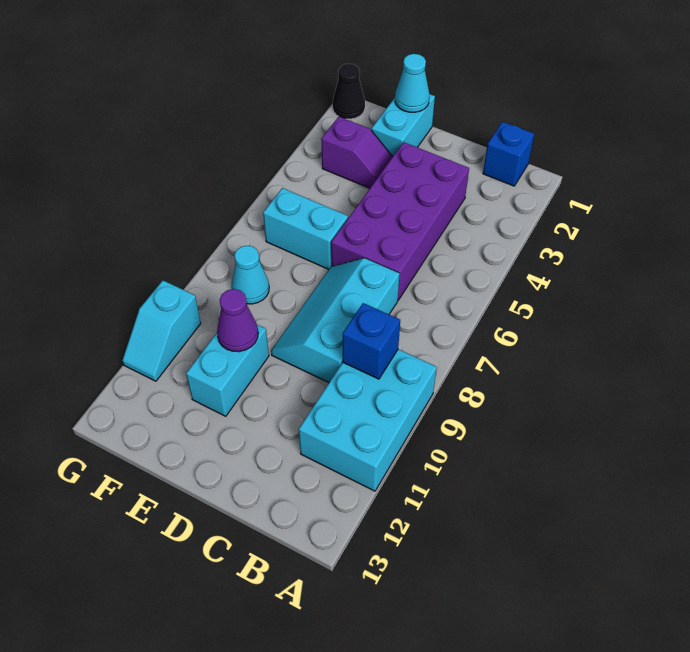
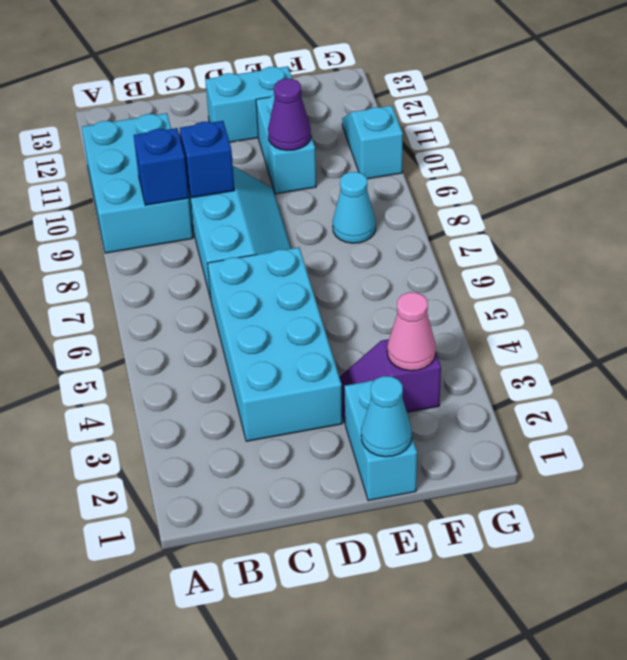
blue brick B1 level 1 -> blue brick C9 level 2
purple brick C3:D6 level 1 -> cyan brick C3:D6 level 1
cyan brick E6:F6 level 1 -> cyan brick D12:E12 level 1
none -> pink cone F3 level 2
black cone G1 level 1 -> none

